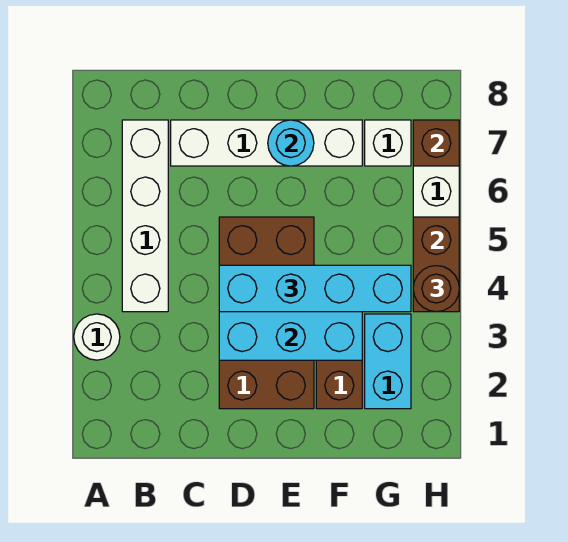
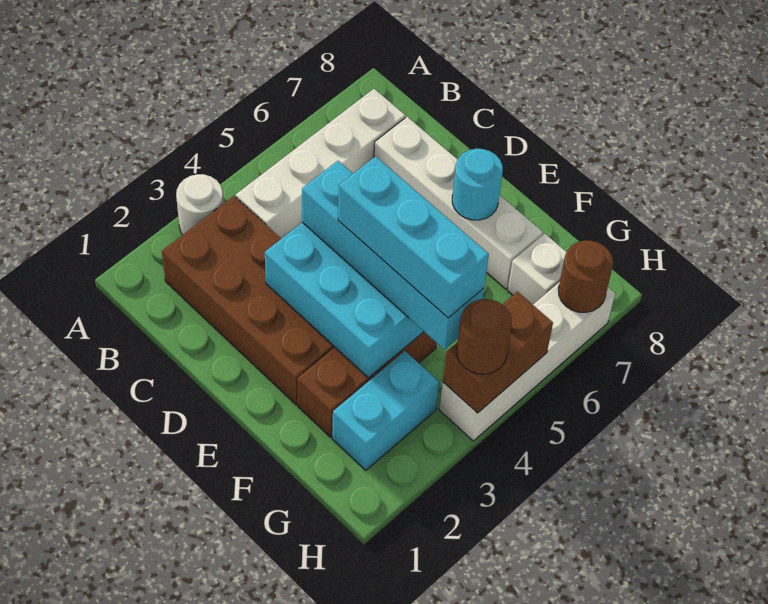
brown brick D2:E5 level 1 -> brown brick B2:E3 level 1
none -> cyan brick E4:G4 level 4
brown brick H7 level 2 -> brown round brick H7 level 2

